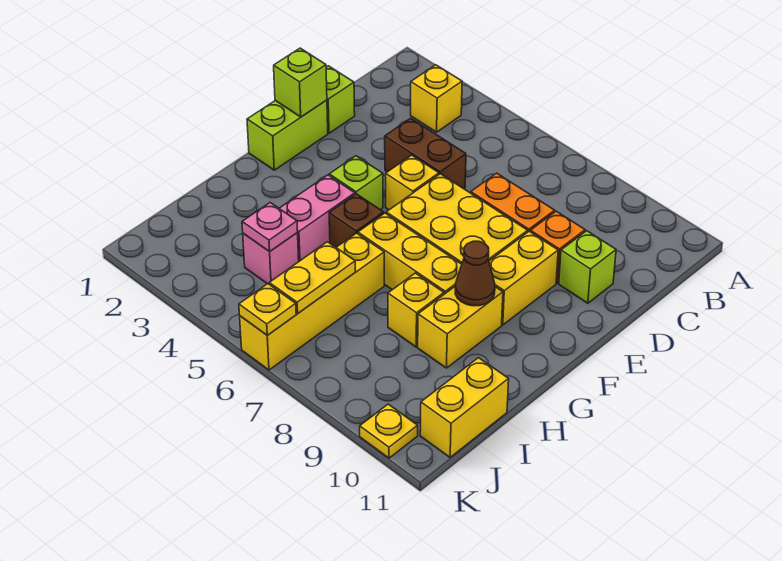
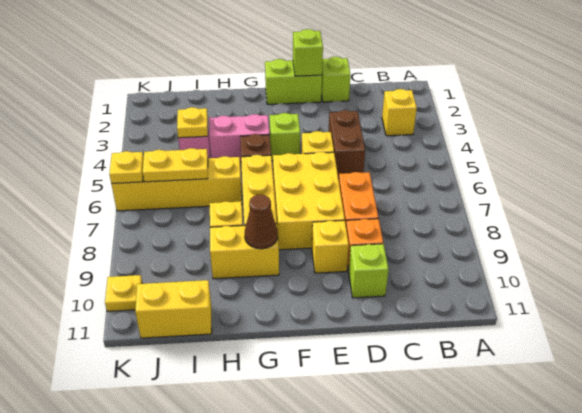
yellow brick E9:F9 level 1 -> yellow brick E9 level 1
pink plate I4 level 2 -> yellow plate I4 level 2

